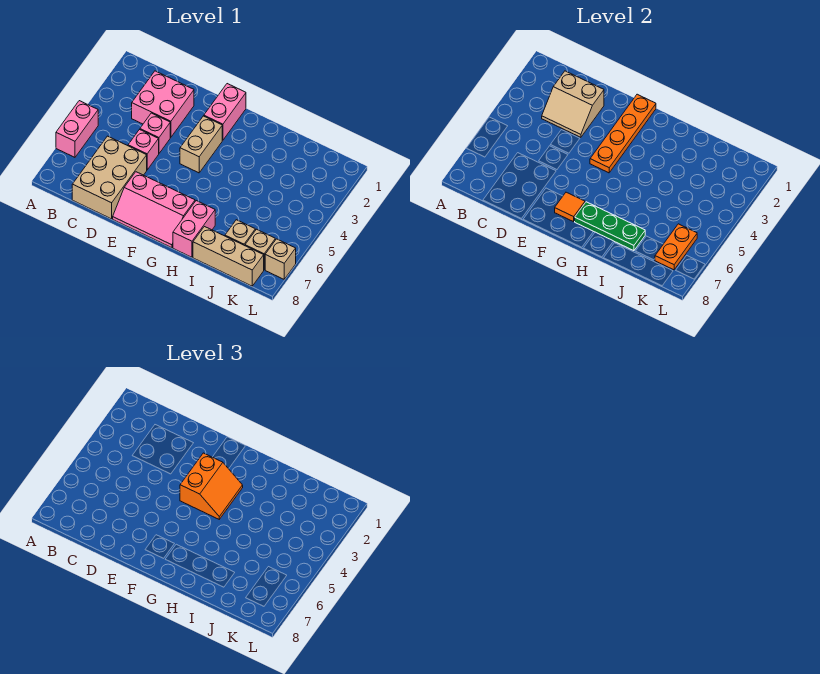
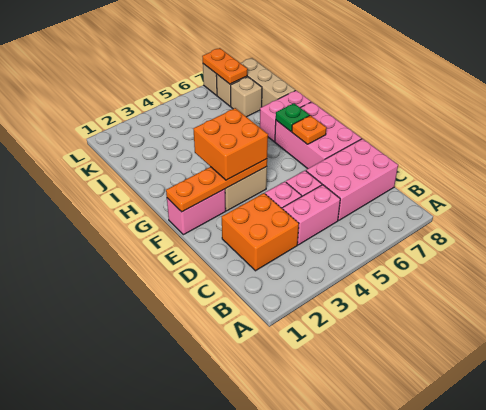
pink brick A5:A6 level 1 -> pink brick C4:C5 level 1
pink brick C2:D3 level 1 -> orange brick C2:D3 level 1
tan slope C2:D3 level 2 top 2 -> none
tan brick C6:D8 level 1 -> pink brick C6:D8 level 1
pink slope E7:G8 level 1 top 7 -> pink brick E7:G8 level 1
orange slope F3:G4 level 3 top F -> orange brick F3:G4 level 3
orange tile F7 level 2 -> orange plate F7 level 2
green plate G7:I7 level 2 -> green plate G7 level 2
orange plate K6:K7 level 2 -> orange plate K7:L7 level 2

